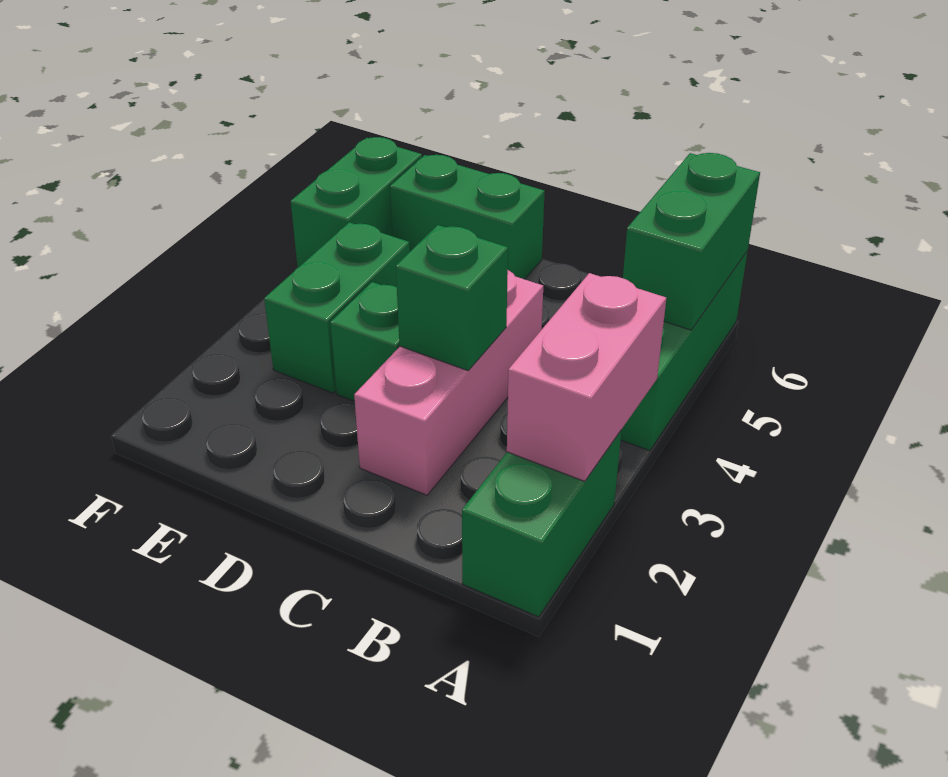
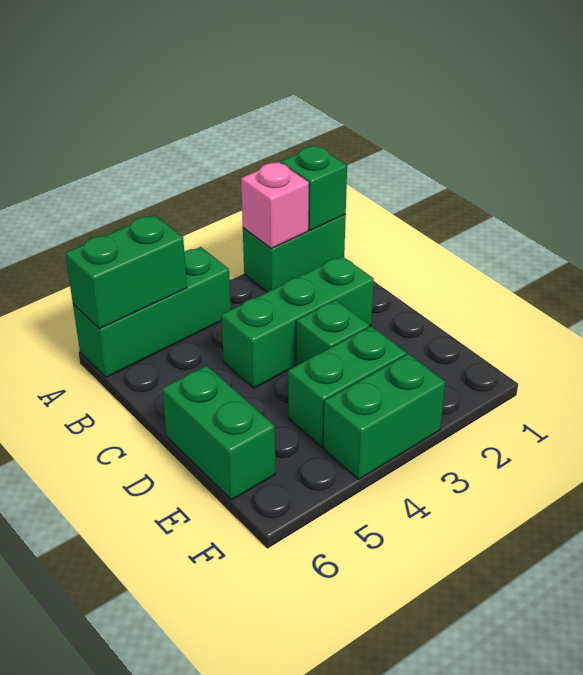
pink brick A2:A3 level 2 -> pink brick A2 level 2
pink brick C2:C4 level 1 -> green brick C2:C4 level 1
green brick C3 level 2 -> green brick A1 level 2
green brick F5:F6 level 1 -> green brick F3:F4 level 1

